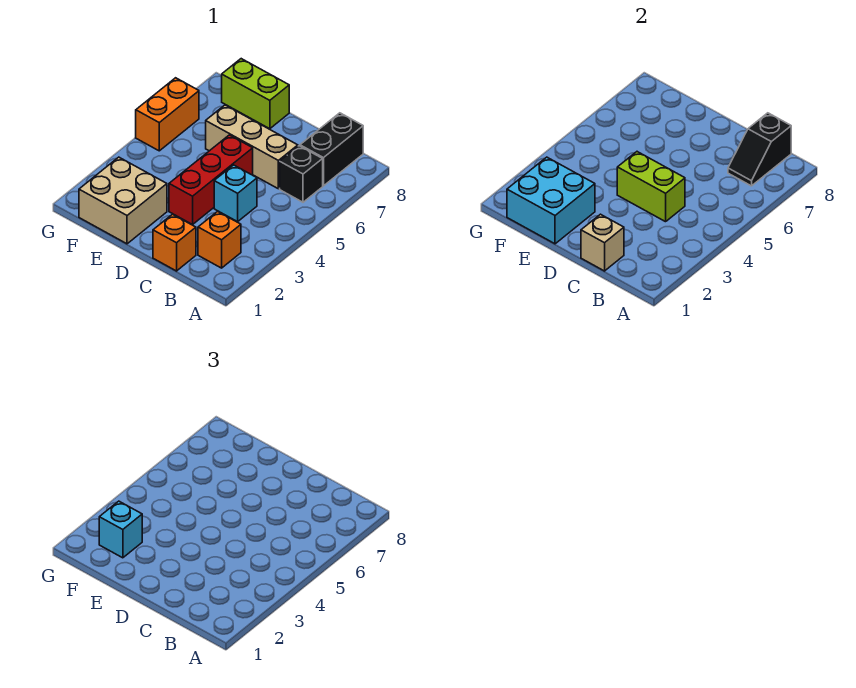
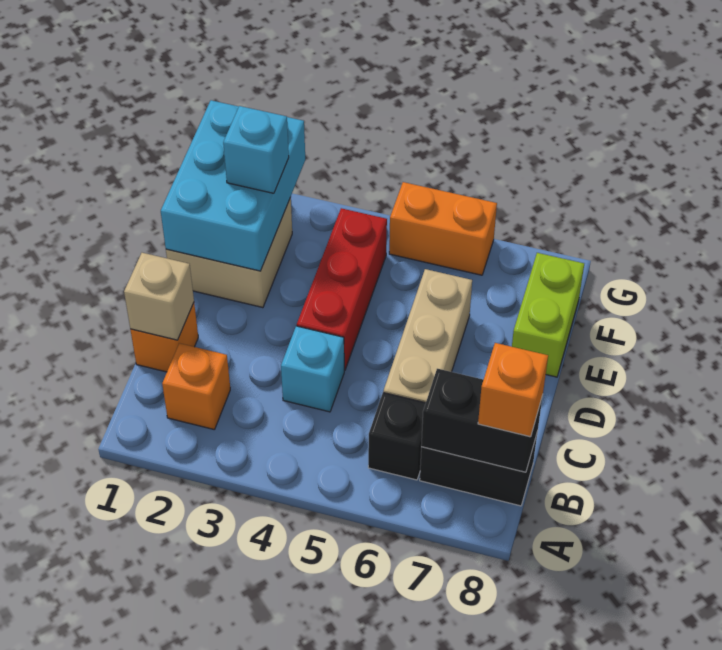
black slope B7:B8 level 2 top 8 -> black brick B7:B8 level 2
none -> orange brick B8 level 3
lime brick C4:D4 level 2 -> none
red brick D3:D5 level 1 -> red brick D4:F4 level 1
cyan brick E1:F2 level 2 -> cyan brick E1:G2 level 2

